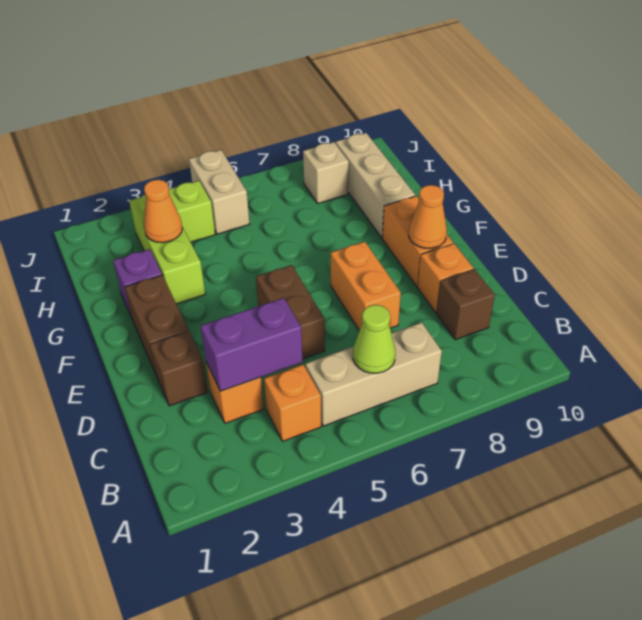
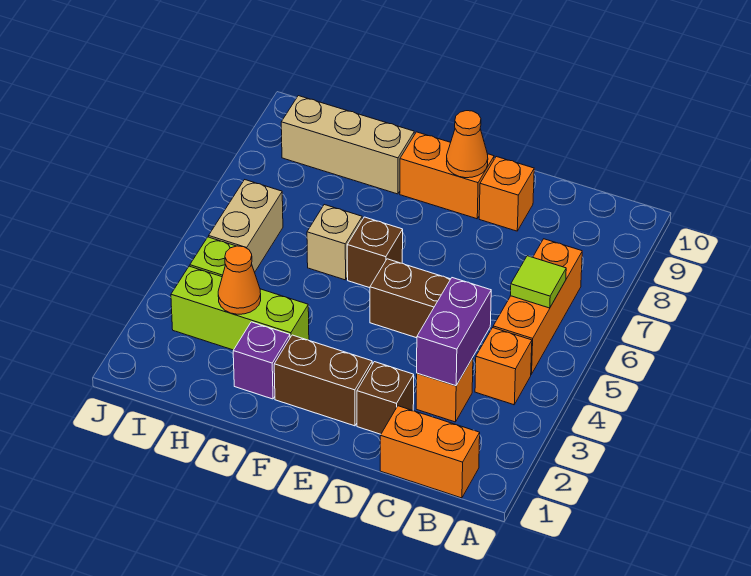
tan brick B5:B7 level 1 -> orange brick B5:B7 level 1
lime cone B6 level 2 -> lime tile B6 level 2
brown brick C9 level 1 -> brown brick F6 level 1
orange brick D7:E7 level 1 -> orange brick B1:C1 level 1
tan brick I5:J5 level 1 -> tan brick I5:I6 level 1
tan brick I8 level 1 -> tan brick G6 level 1

